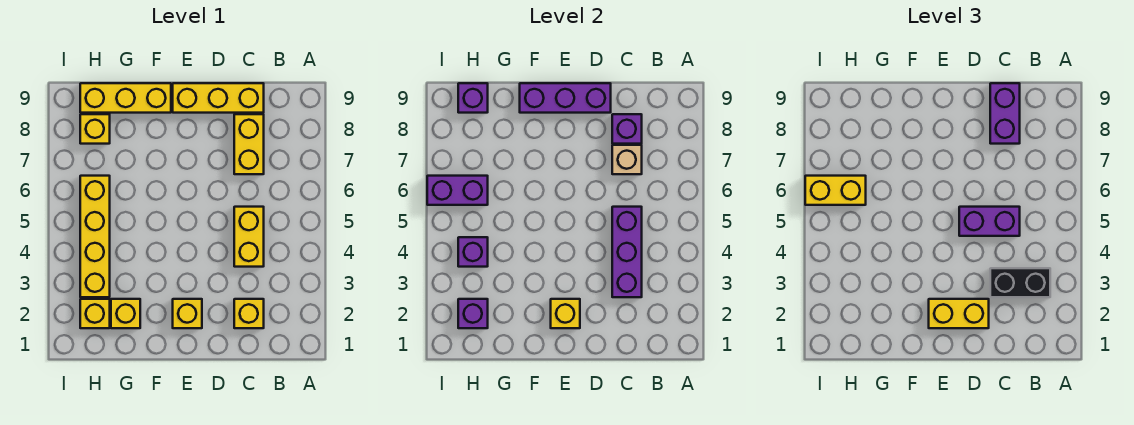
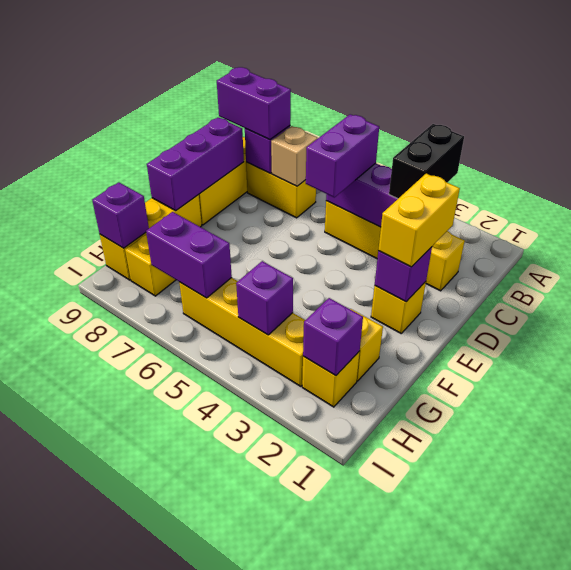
yellow brick E2 level 2 -> purple brick E2 level 2
purple brick H6:I6 level 2 -> purple brick H6:H7 level 2
yellow brick H6:I6 level 3 -> none

